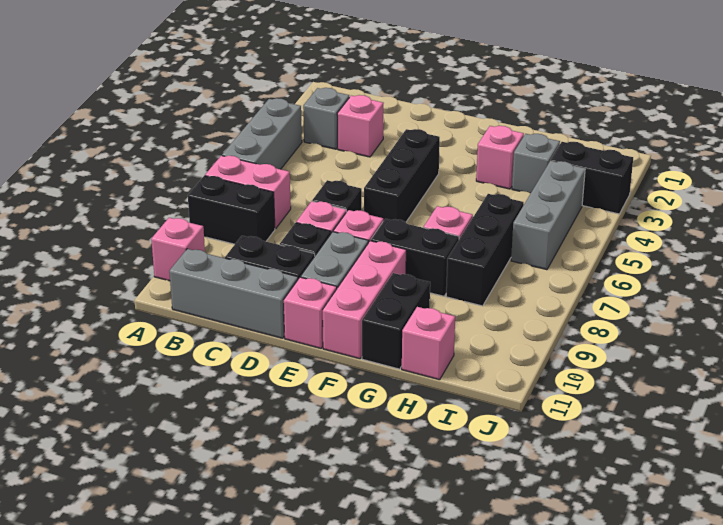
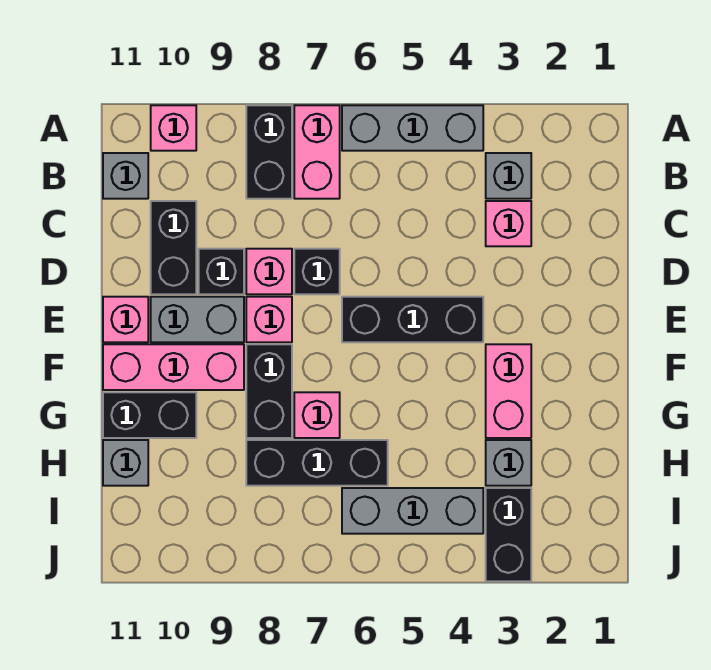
grey brick B11:D11 level 1 -> grey brick B11 level 1
pink brick G3 level 1 -> pink brick F3:G3 level 1
pink brick H11 level 1 -> grey brick H11 level 1

